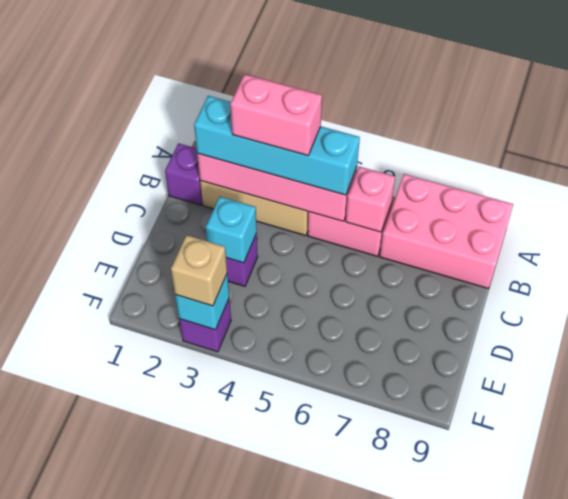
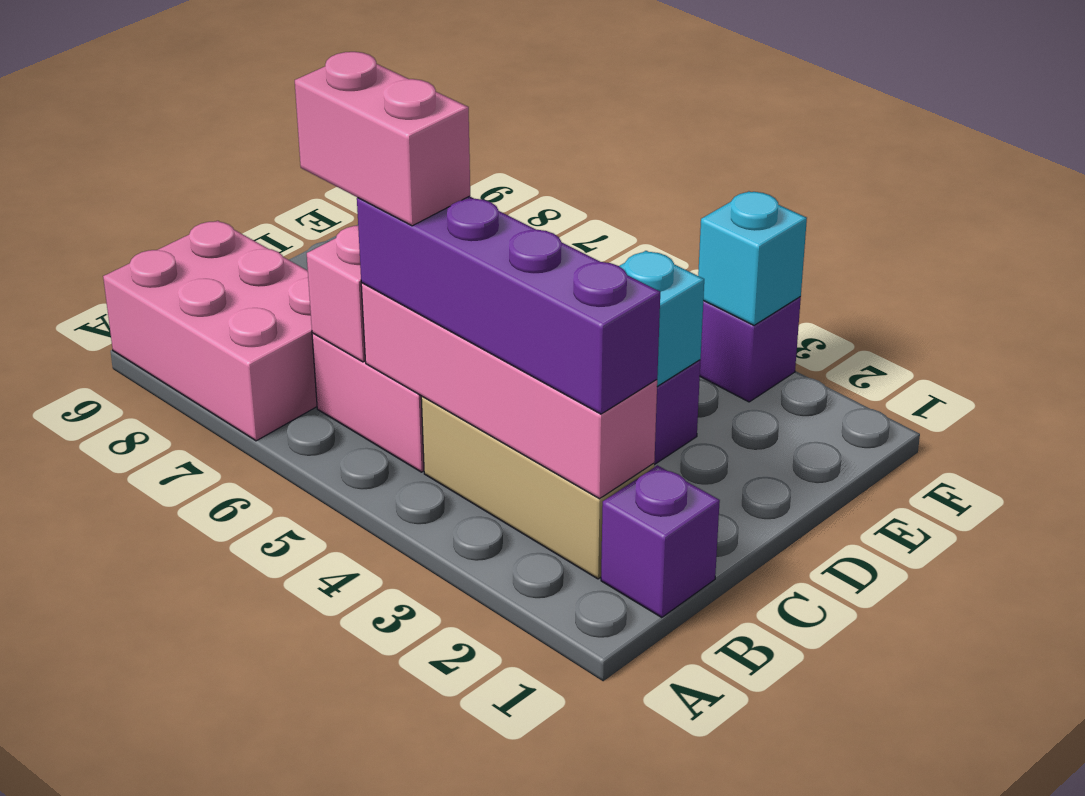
cyan brick B2:B5 level 3 -> purple brick B2:B5 level 3
pink brick B3:B4 level 4 -> pink brick B5:B6 level 4
tan brick F3 level 3 -> none

